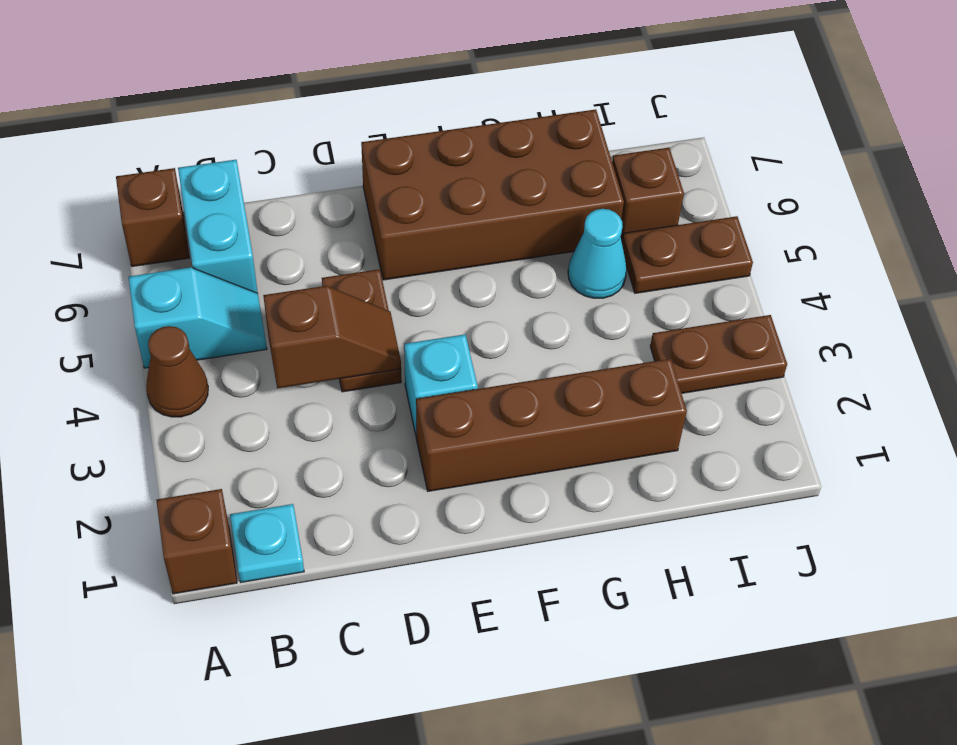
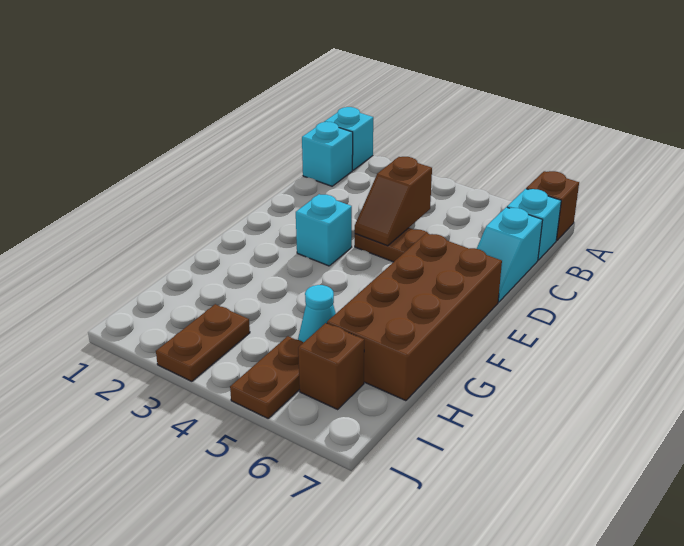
brown brick A1 level 1 -> cyan brick A1 level 1
brown cone A4 level 1 -> none
cyan slope A5:B5 level 1 top A -> cyan slope C7:D7 level 1 top C
cyan plate B1 level 1 -> cyan brick B1 level 1
cyan brick B6:B7 level 1 -> cyan brick B7 level 1
brown brick E2:H2 level 1 -> none

